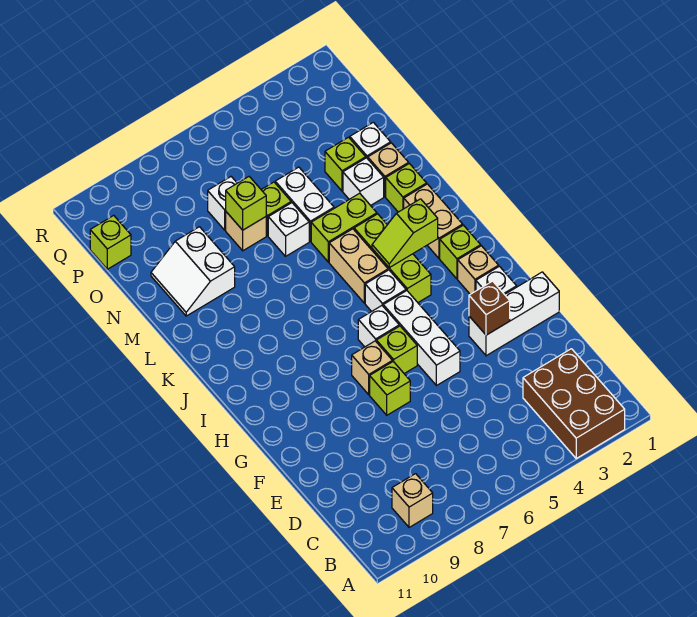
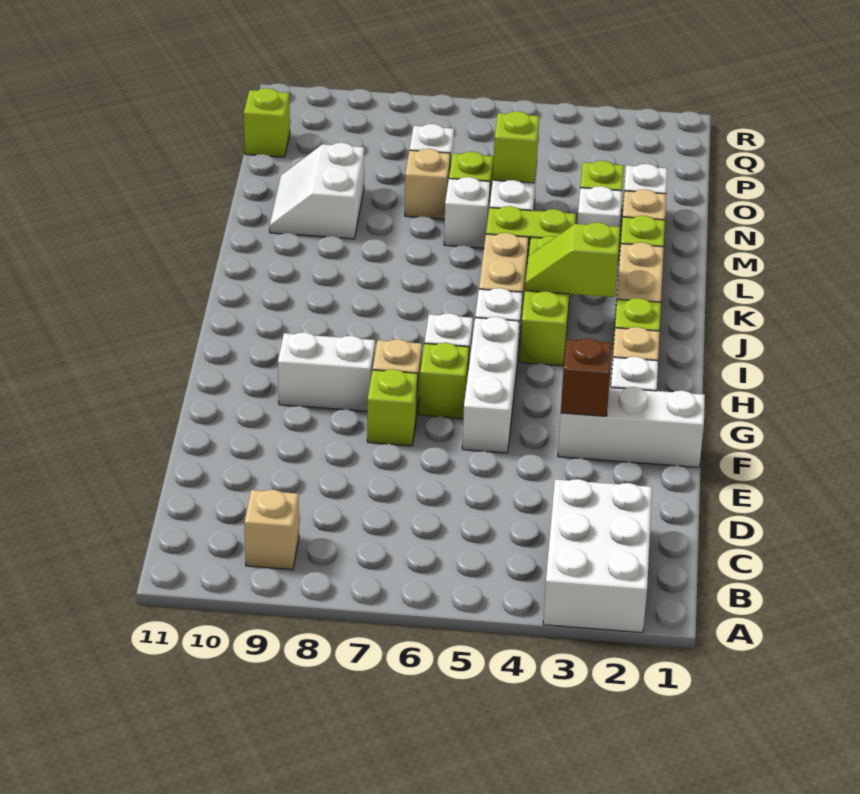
brown brick A2:C3 level 1 -> white brick A2:C3 level 1
none -> white brick G8:G9 level 1
lime brick N7 level 2 -> lime brick N5 level 2

